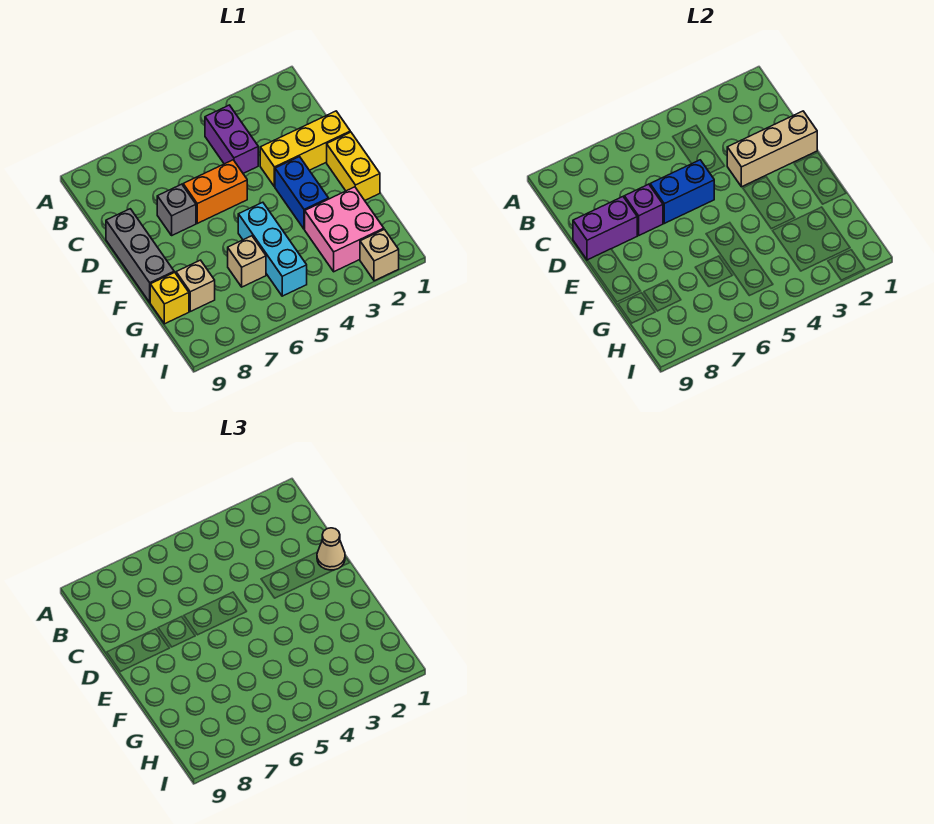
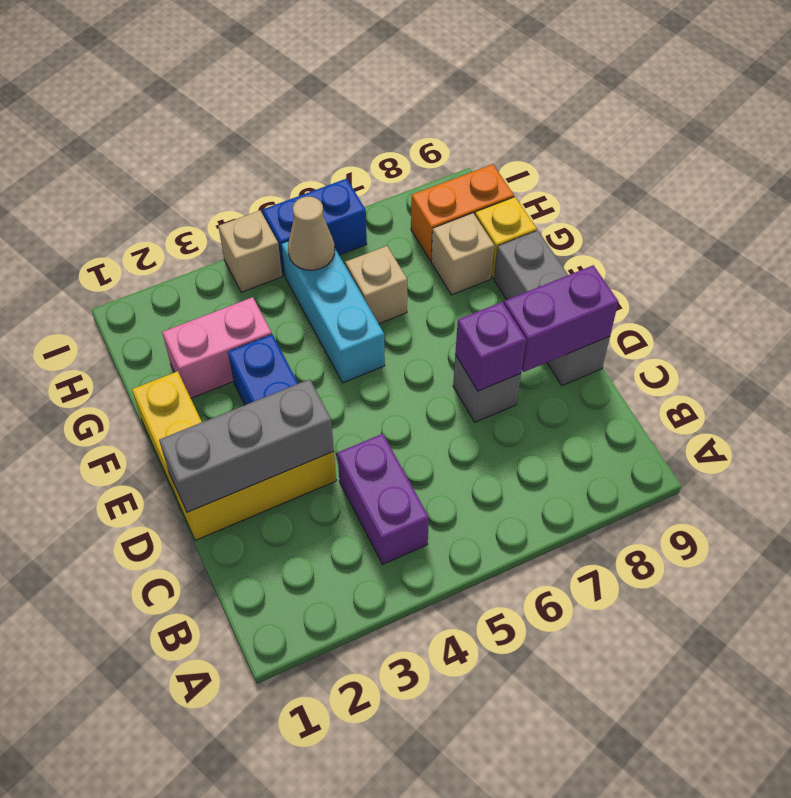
tan brick D1:D3 level 2 -> grey brick D1:D3 level 2
tan cone D1 level 3 -> tan cone H5 level 2
orange brick D5:D6 level 1 -> orange brick H8:H9 level 1
blue brick D5:D6 level 2 -> blue brick I5:I6 level 1
pink brick G2:H3 level 1 -> pink brick G2:G3 level 1
tan brick I2 level 1 -> tan brick I4 level 1

